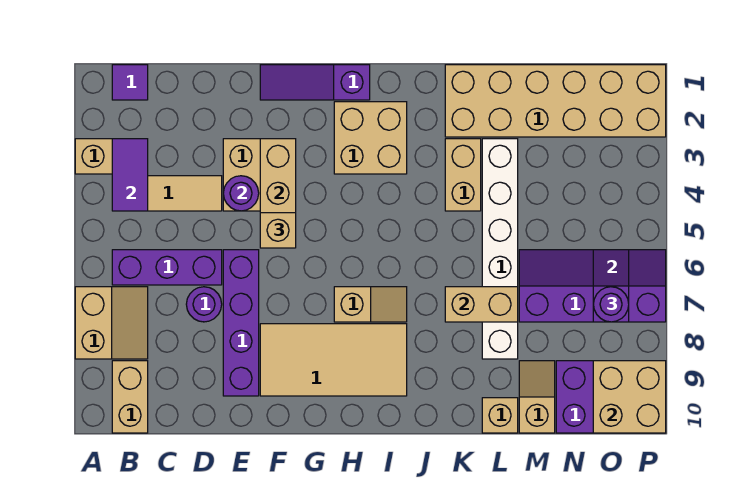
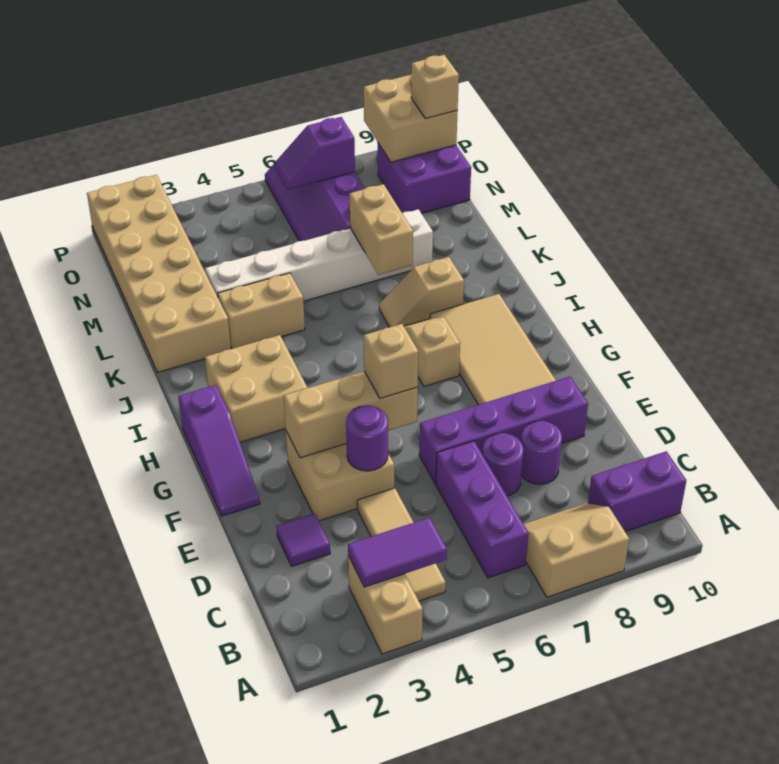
purple tile B1 level 1 -> purple tile D2 level 1
tan brick B9:B10 level 1 -> purple brick B9:B10 level 1
tan brick L10 level 1 -> tan brick O10 level 3
tan slope M9:M10 level 1 top 10 -> tan slope J7:J8 level 1 top 8
purple round brick O7 level 3 -> purple round brick D8 level 1

